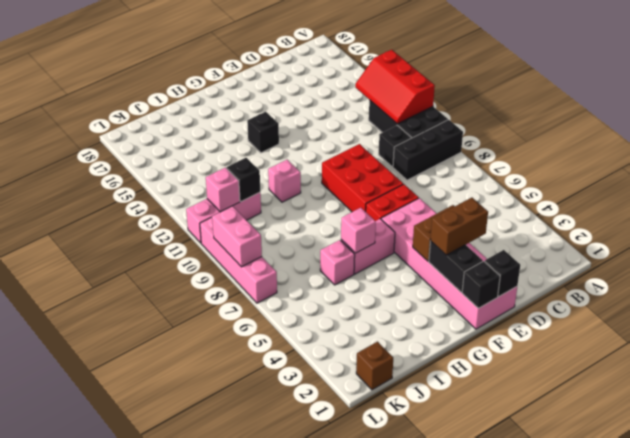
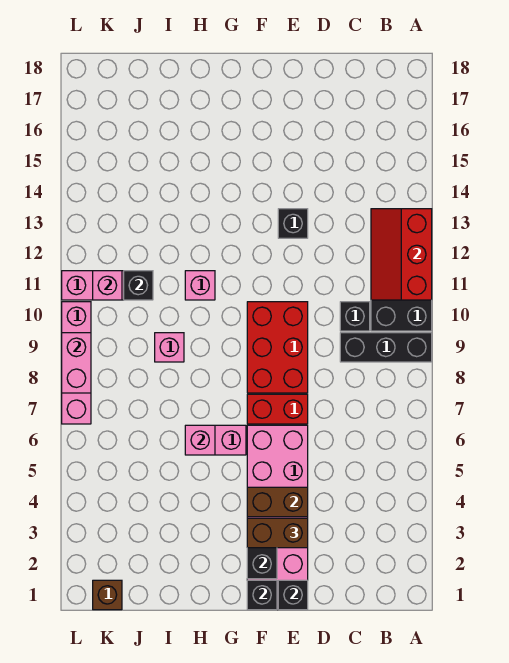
black brick G14 level 1 -> black brick E13 level 1
pink brick I6 level 1 -> pink brick I9 level 1

